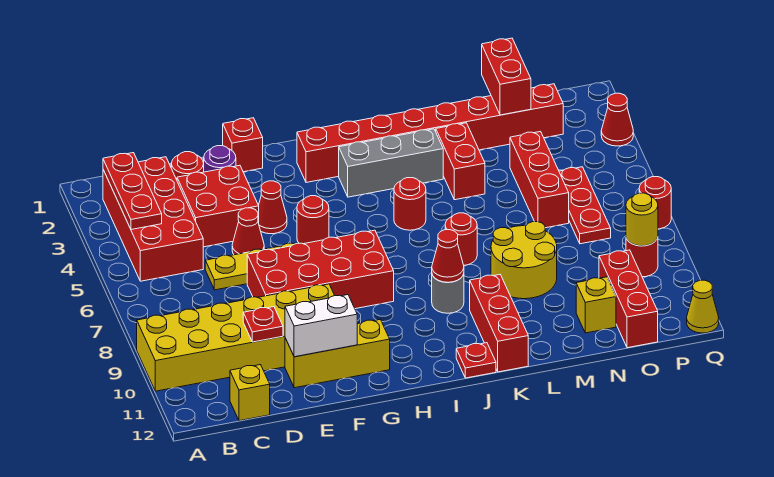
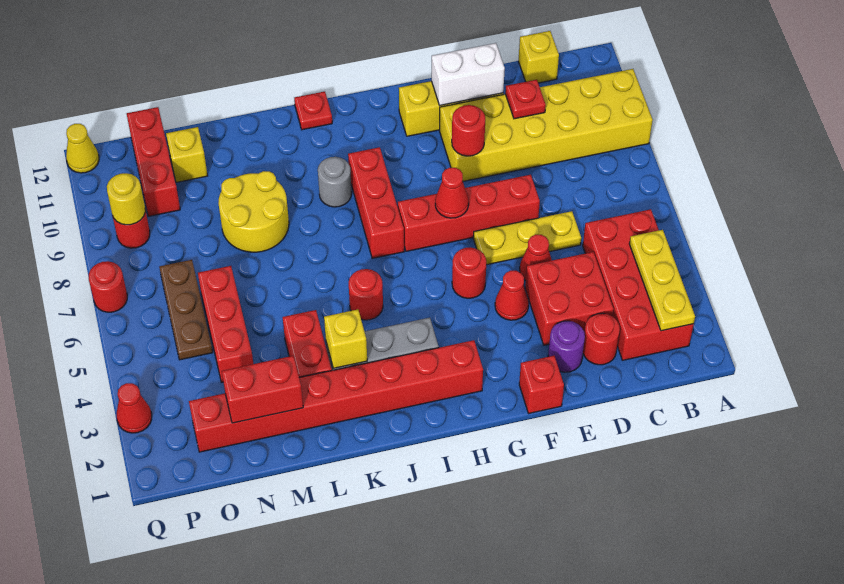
red plate B2:B4 level 2 -> yellow plate B2:B4 level 2
red brick E7:H8 level 1 -> red brick E7:H7 level 1
red cone J9 level 2 -> red cone G7 level 2
none -> yellow brick K3 level 2
red round brick K7 level 1 -> red round brick F9 level 2
red brick K10:K12 level 1 -> red brick I7:I9 level 1
red brick N1:N2 level 2 -> red brick M2:N2 level 2
red plate O5:O7 level 1 -> brown plate O5:O7 level 1

